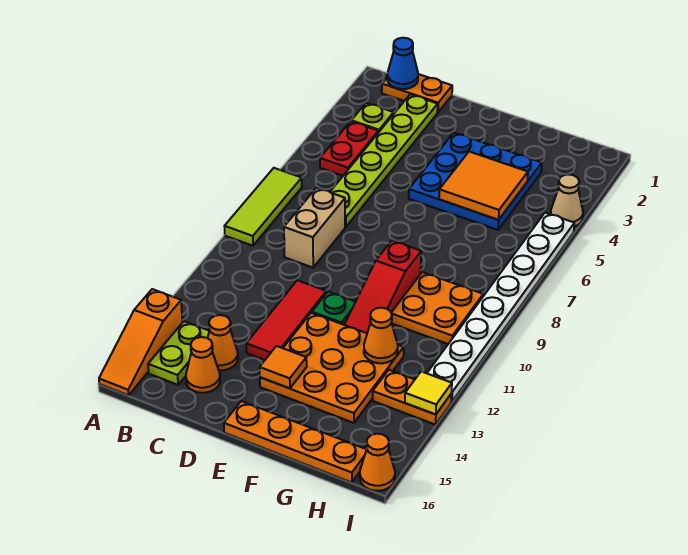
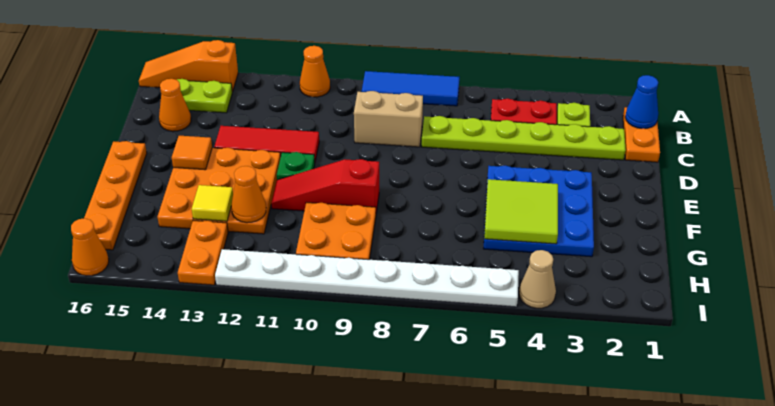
lime tile A7:A9 level 1 -> blue tile A7:A9 level 1
orange cone C14 level 1 -> orange cone A11 level 1
orange tile F4:G5 level 2 -> lime tile F4:G5 level 2
yellow tile I13 level 2 -> yellow tile G13 level 2

